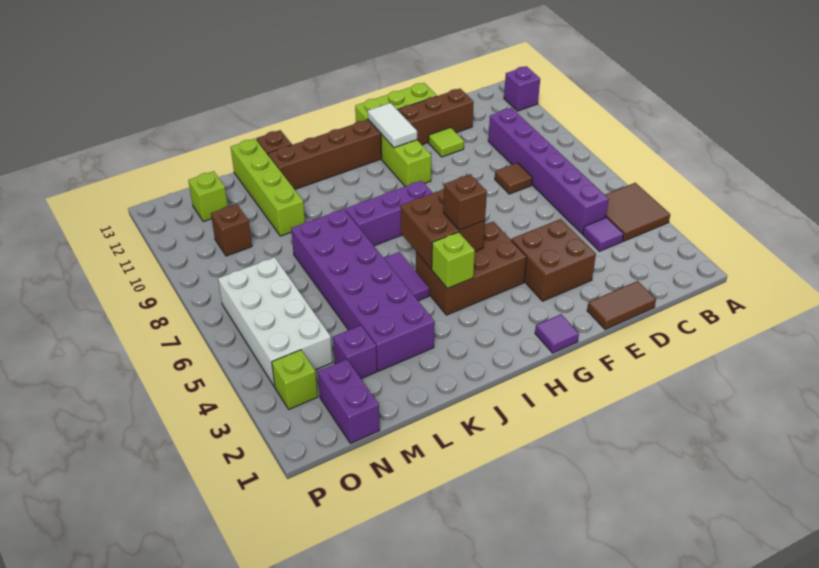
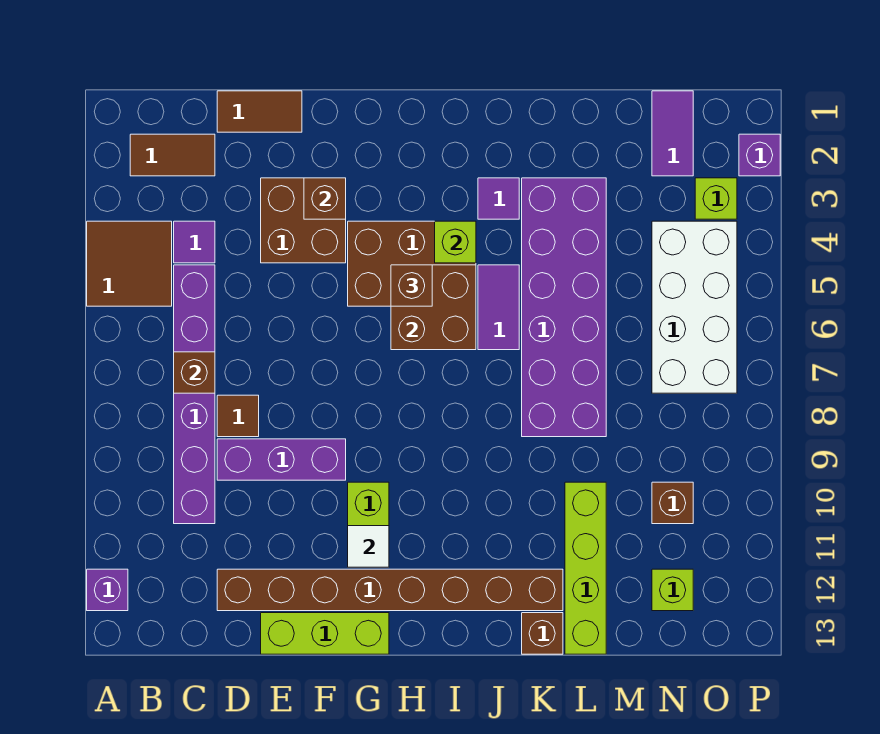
none -> brown tile B2:C2 level 1
none -> brown brick C7 level 2
lime tile E11 level 1 -> none
none -> brown brick F3 level 2
purple tile G1 level 1 -> purple tile J3 level 1
white tile G11:G12 level 2 -> white tile G11 level 2
purple brick H8:J8 level 1 -> purple brick D9:F9 level 1
purple brick M3 level 1 -> purple brick P2 level 1
purple brick N1:N2 level 1 -> purple tile N1:N2 level 1

